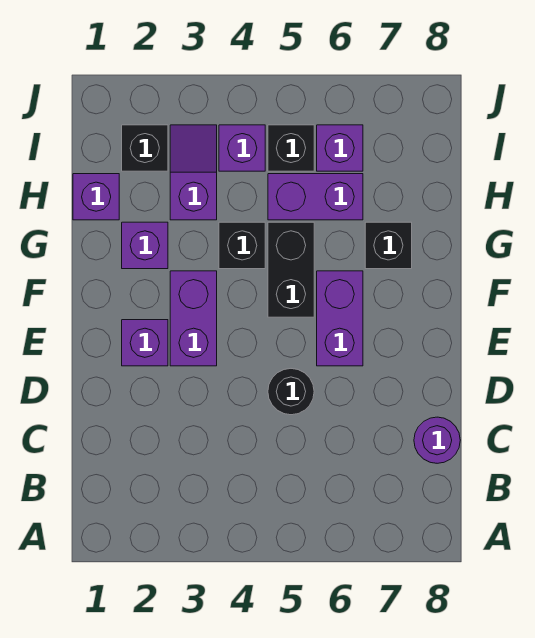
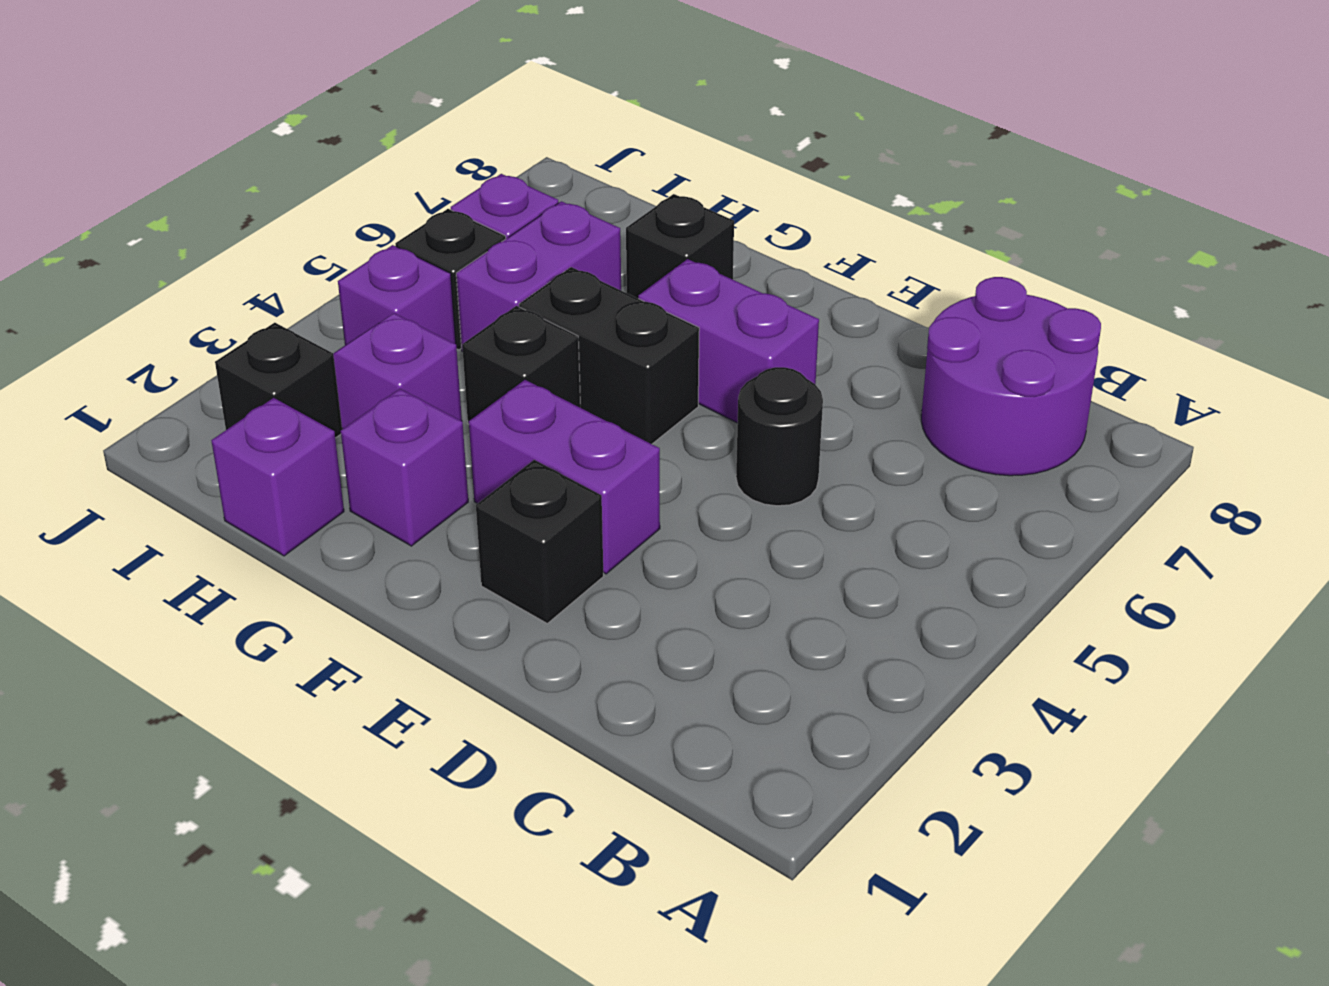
purple round brick C8 level 1 -> purple round brick B7:C8 level 1
purple brick E2 level 1 -> black brick E2 level 1

